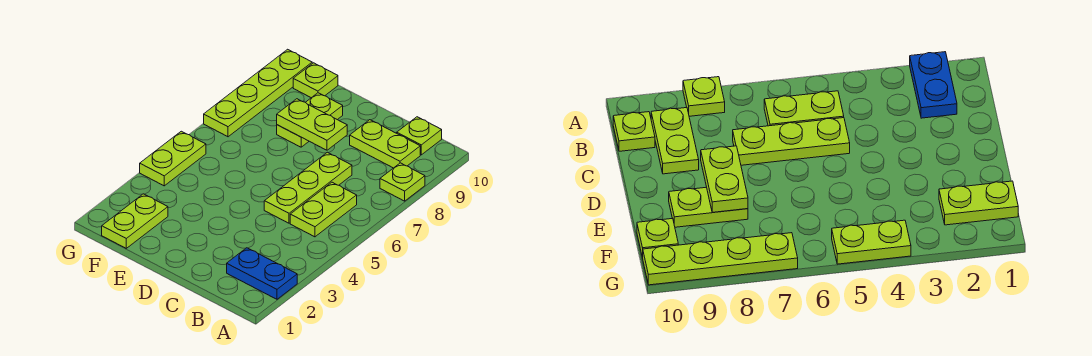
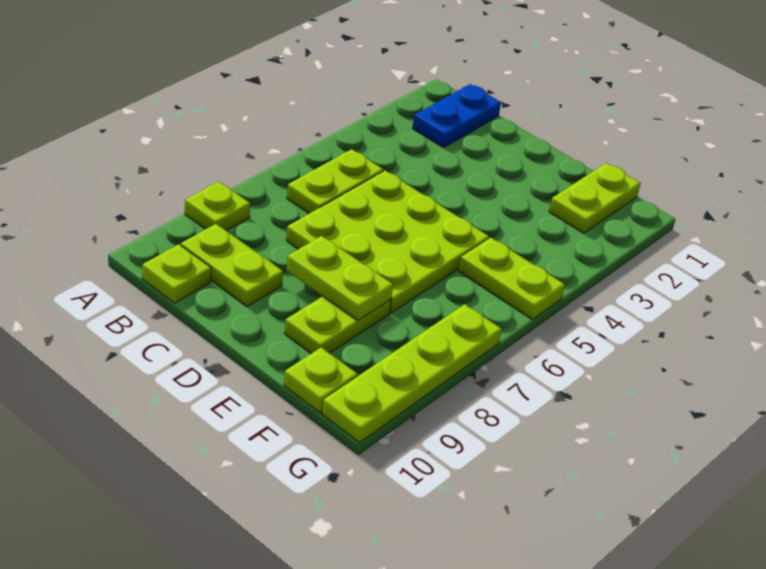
blue plate A2:B2 level 1 -> blue plate B1:B2 level 1
lime plate C5:C7 level 1 -> lime plate C5:E7 level 1
lime plate G4:G5 level 1 -> lime plate F5:G5 level 1

